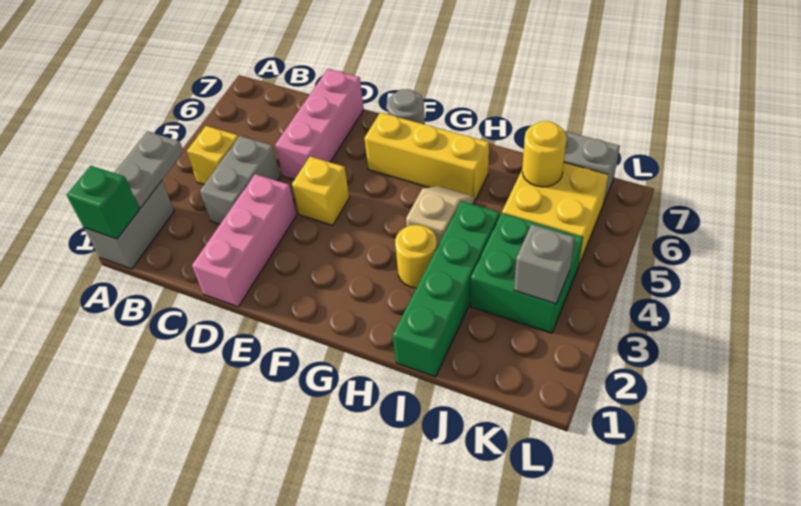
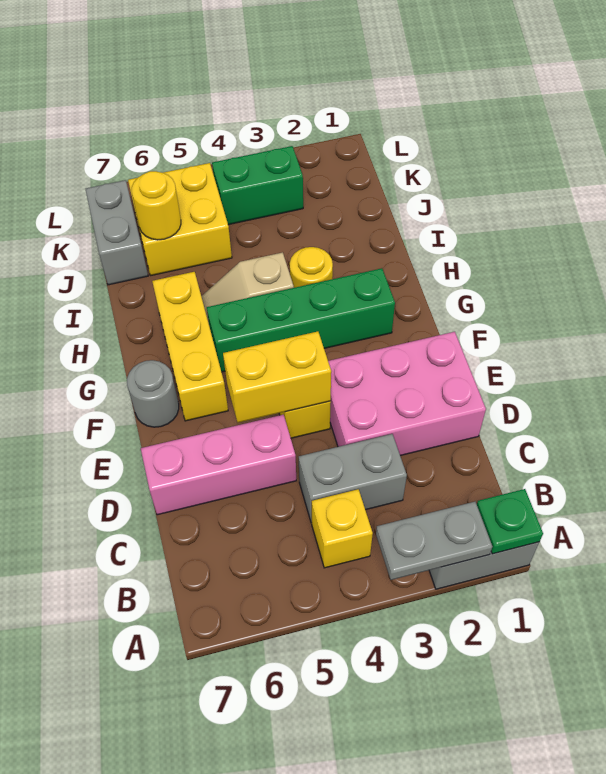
green brick A1 level 2 -> green plate A1 level 2
pink brick D1:D3 level 1 -> pink brick D1:E3 level 1
none -> yellow brick E4:E5 level 2
green brick I1:I4 level 1 -> green brick G2:G5 level 1
green brick J3:K4 level 1 -> green brick K3:K4 level 1
grey brick K3 level 2 -> none

